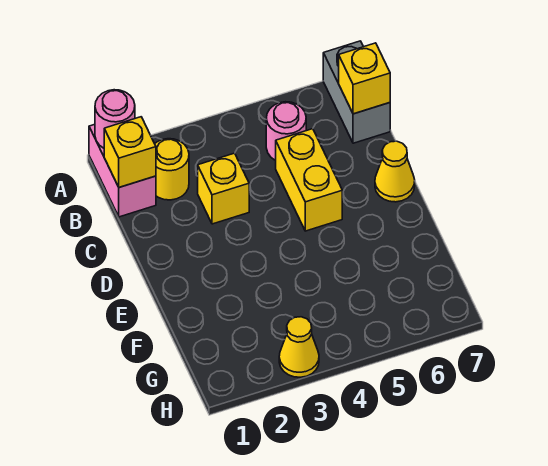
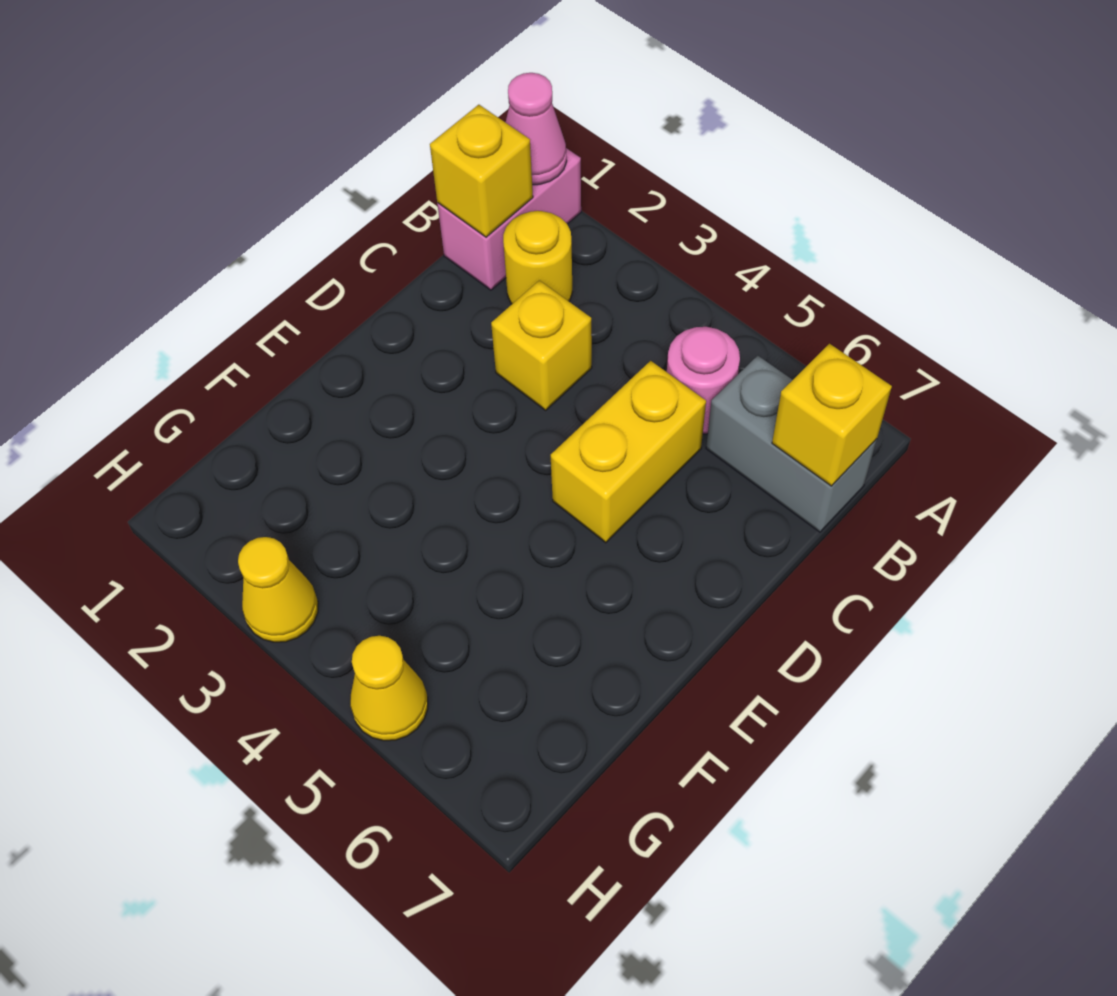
pink round brick A1 level 2 -> pink cone A1 level 2
grey brick A7:B7 level 1 -> grey brick B6:B7 level 1
yellow cone D7 level 1 -> yellow cone H5 level 1

